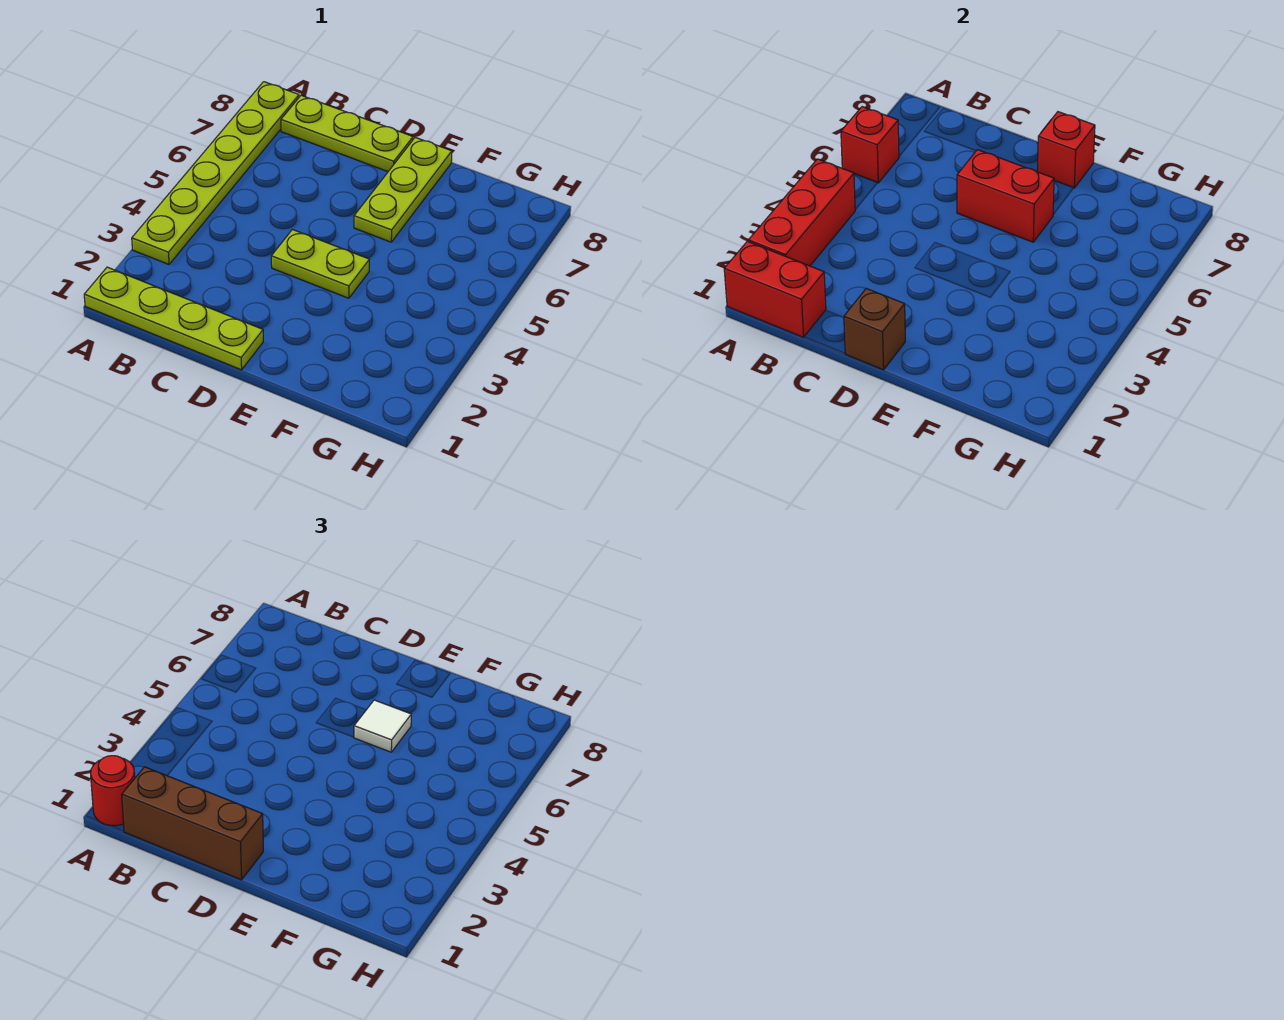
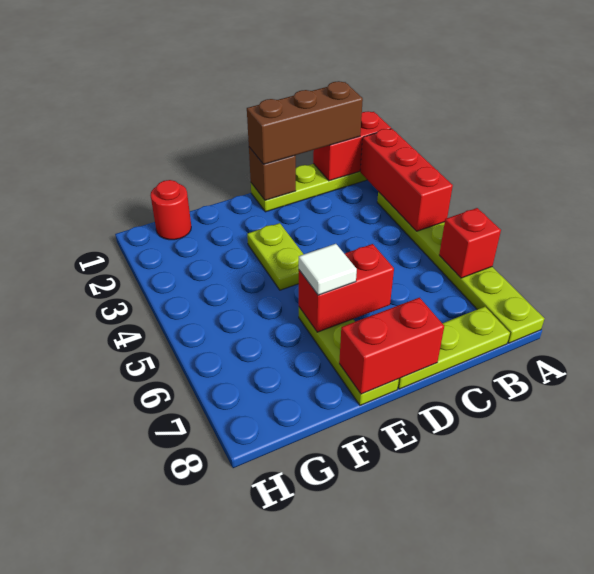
red round brick A1 level 3 -> red round brick G1 level 1
lime plate D4:E4 level 1 -> lime plate E3:E4 level 1
red brick E8 level 2 -> red brick D8:E8 level 2

